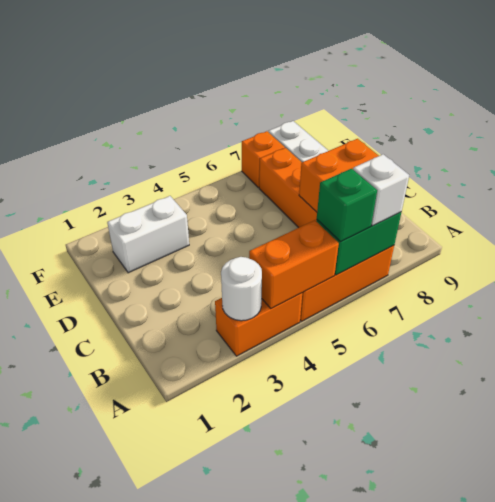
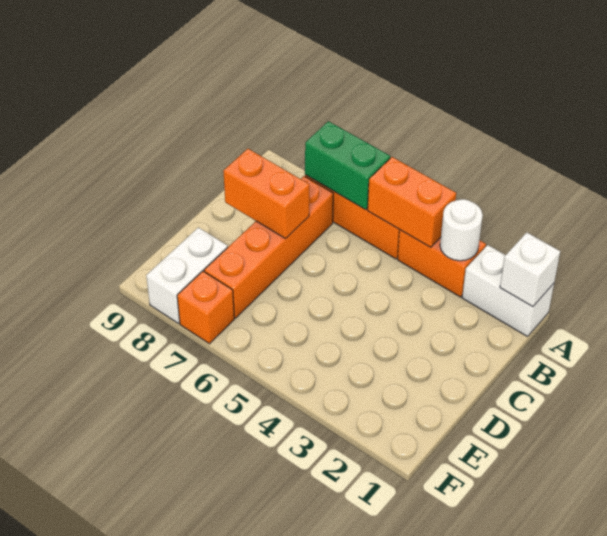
green brick A6 level 3 -> none
white brick A7 level 3 -> white brick A1 level 2
white brick E2:E3 level 1 -> white brick A1:A2 level 1

